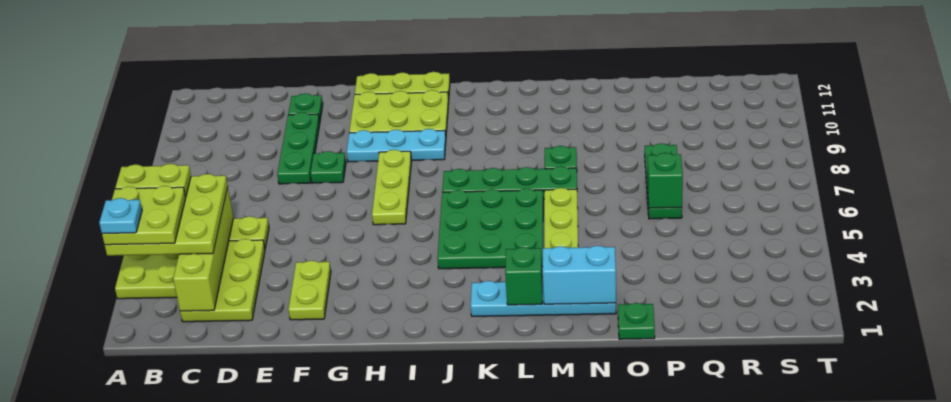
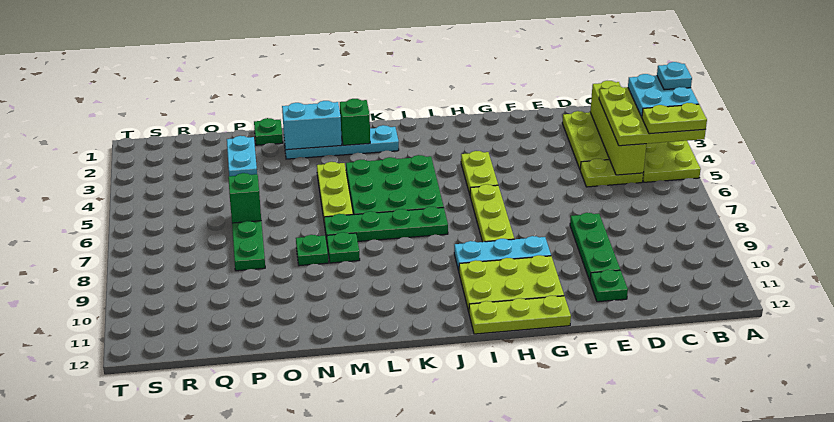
lime plate A3:B4 level 4 -> cyan plate A3:B4 level 4
lime plate F2:F3 level 1 -> lime plate H4:H5 level 1
green plate F8 level 1 -> green plate N8 level 1
none -> cyan plate P2:P3 level 1

